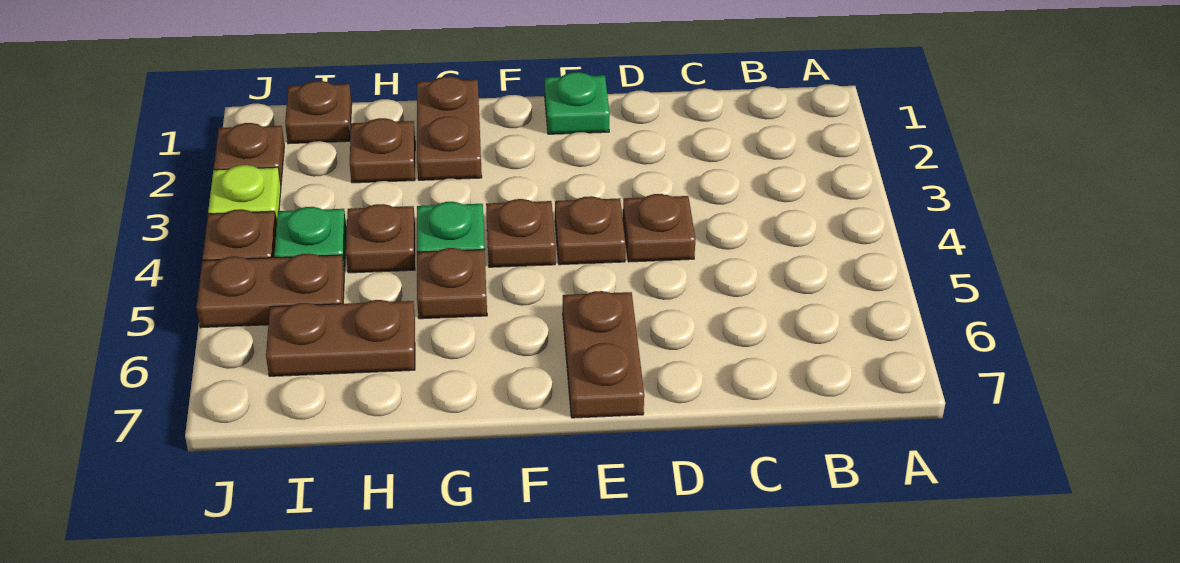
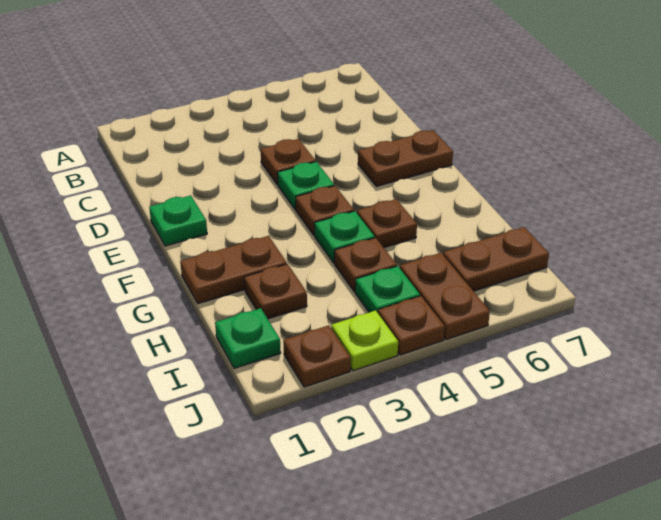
brown plate E4 level 1 -> green plate E4 level 1
brown plate H6:I6 level 1 -> brown plate I6:I7 level 1
brown plate I1 level 1 -> green plate I1 level 1

